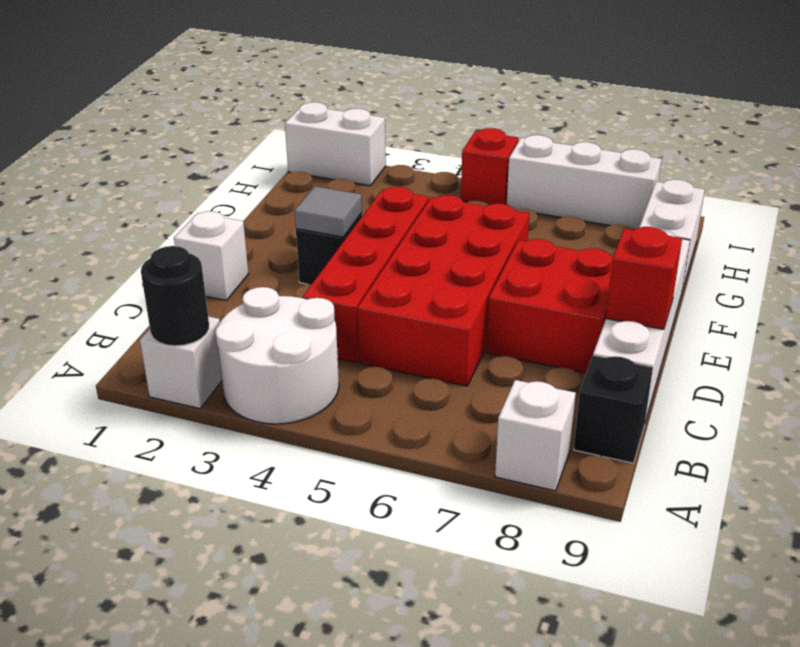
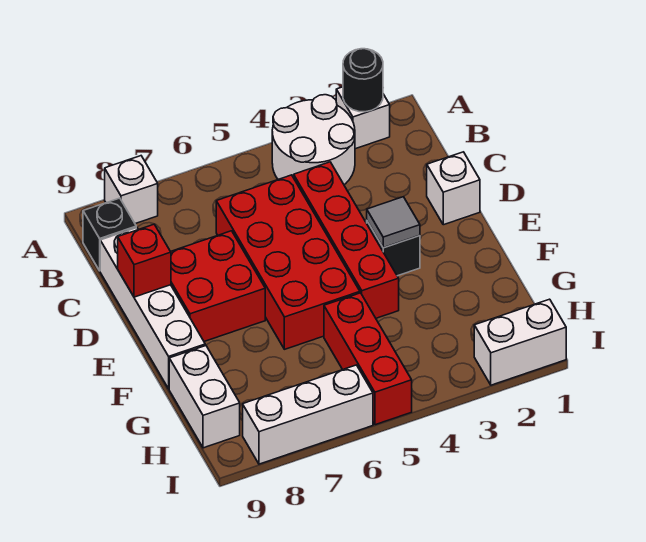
red brick I5 level 1 -> red brick G5:I5 level 1

